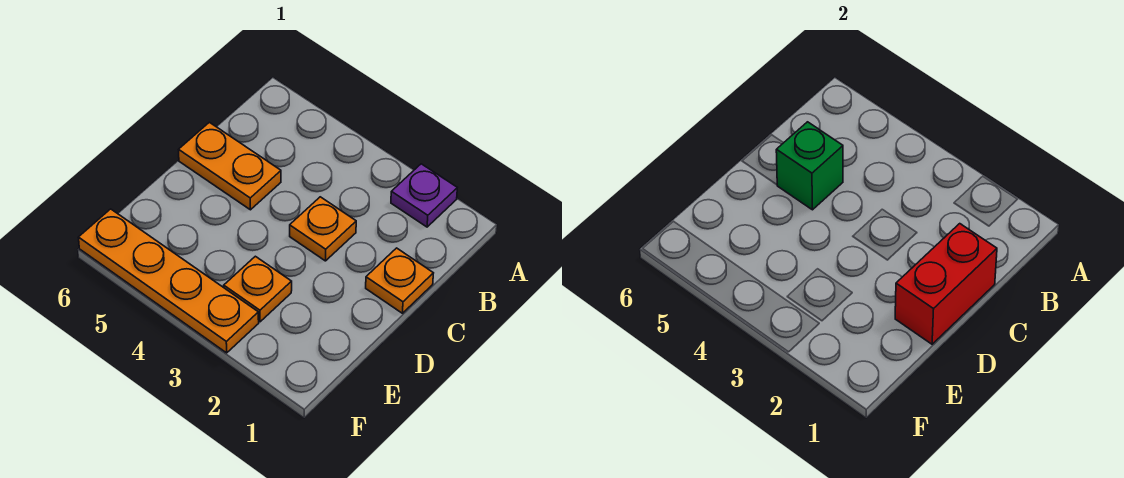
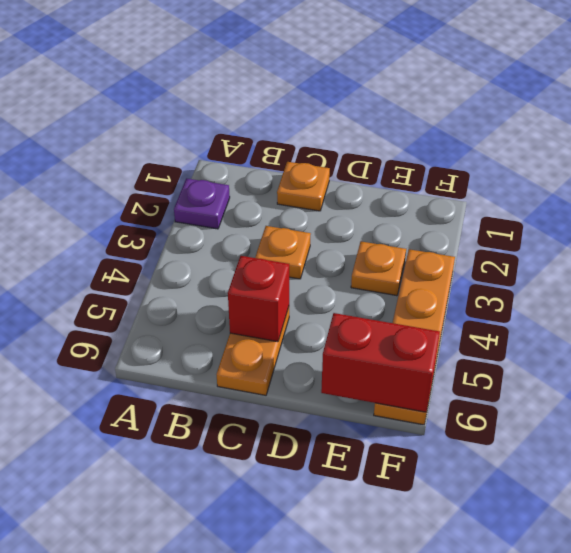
red brick C1:D1 level 2 -> red brick E6:F6 level 2
green brick C5 level 2 -> red brick C5 level 2

